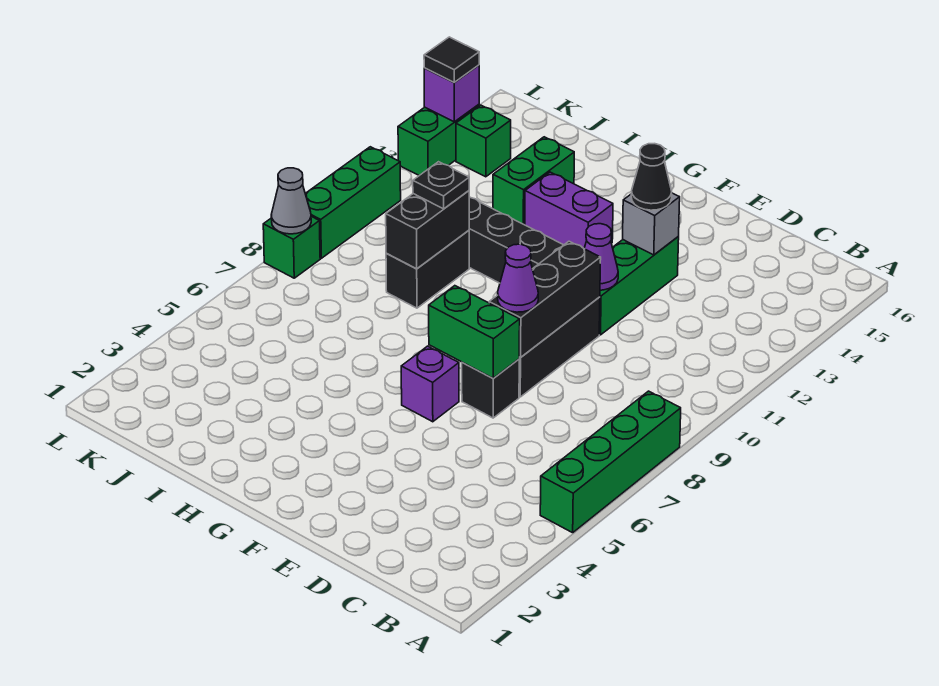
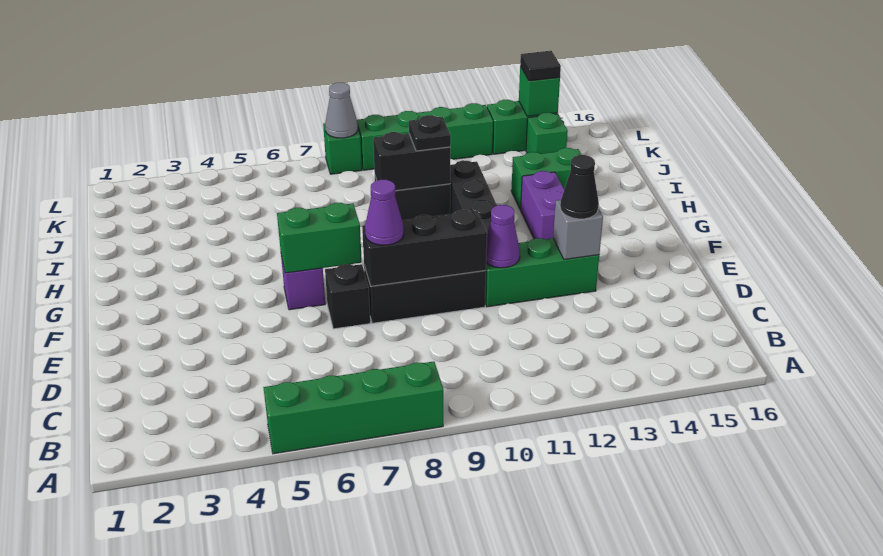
green brick E7:F7 level 2 -> green brick F6:F7 level 2
green brick L9:L11 level 1 -> green brick L9:L12 level 1
purple brick L14 level 2 -> green brick L14 level 2

